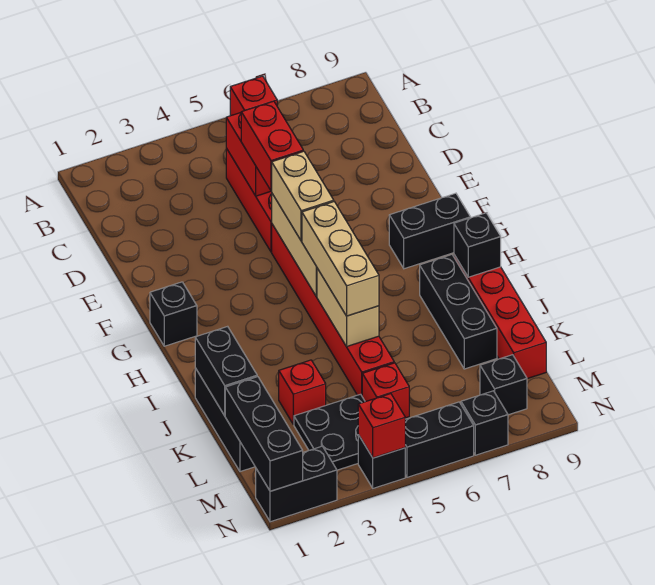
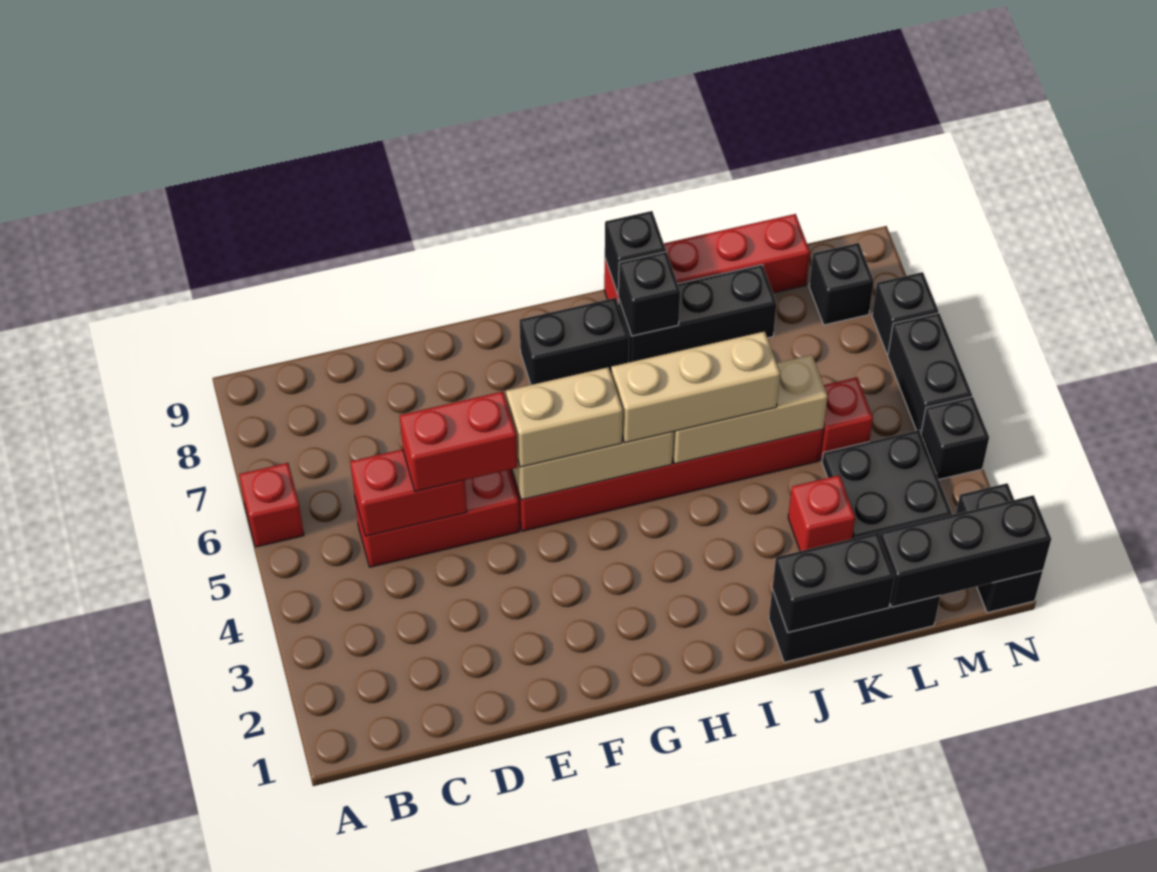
black brick G1 level 1 -> black brick I8 level 2
black brick G8:G9 level 1 -> black brick G8:H8 level 1
tan brick I5:J5 level 2 -> tan brick I5:K5 level 2
red brick N4 level 2 -> none

